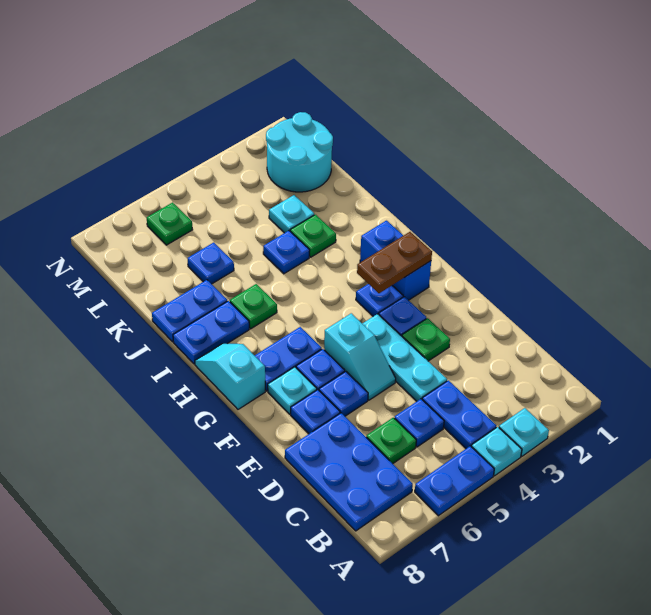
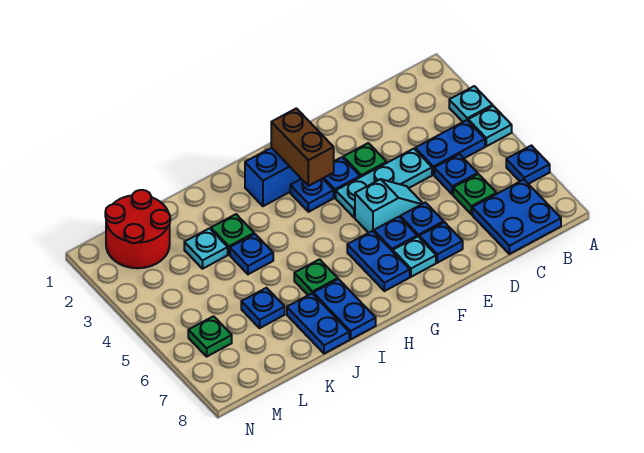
blue plate A5:A6 level 1 -> blue plate A6 level 1
blue plate B7:D8 level 1 -> blue plate B7:C8 level 1
brown plate G2:G3 level 2 -> brown brick G2:G3 level 2
cyan slope G8:H8 level 1 top G -> none
cyan round brick L1:M2 level 1 -> red round brick L1:M2 level 1

